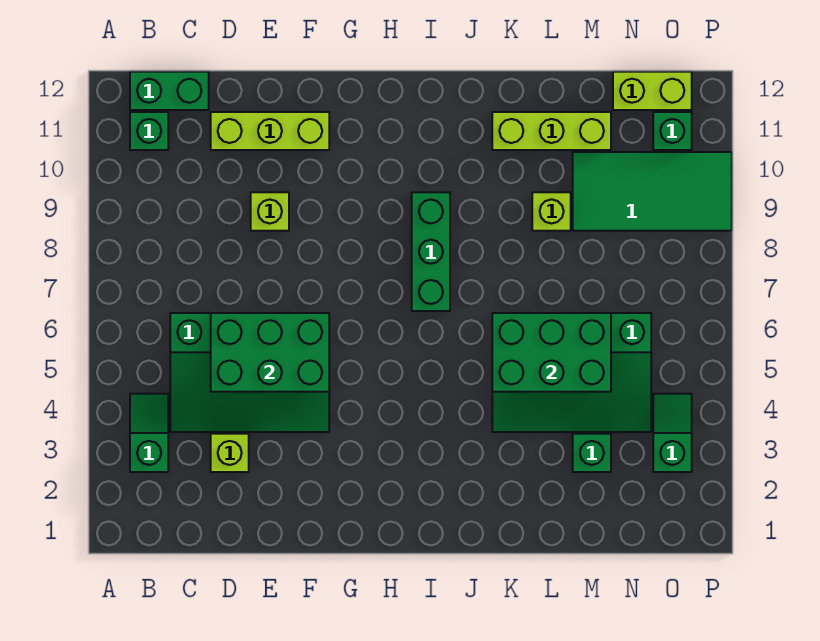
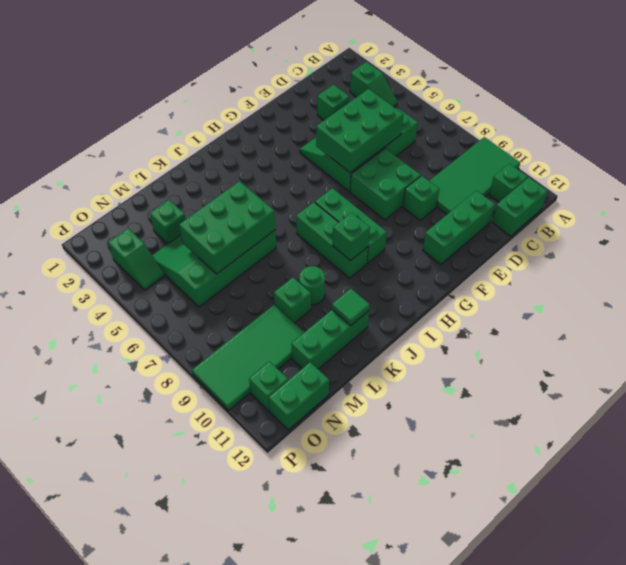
none -> green tile A9:D10 level 1
lime brick D3 level 1 -> green brick D3 level 1
lime brick D11:F11 level 1 -> green brick D11:F11 level 1
none -> green brick E7:F8 level 1
lime brick E9 level 1 -> green brick E9 level 1
none -> green brick H7:H9 level 1
none -> green brick I9 level 2
none -> green round brick K9 level 1
lime brick K11:M11 level 1 -> green brick K11:M11 level 1
none -> green tile K11 level 2
lime brick L9 level 1 -> green brick L9 level 1
lime brick N12:O12 level 1 -> green brick N12:O12 level 1

